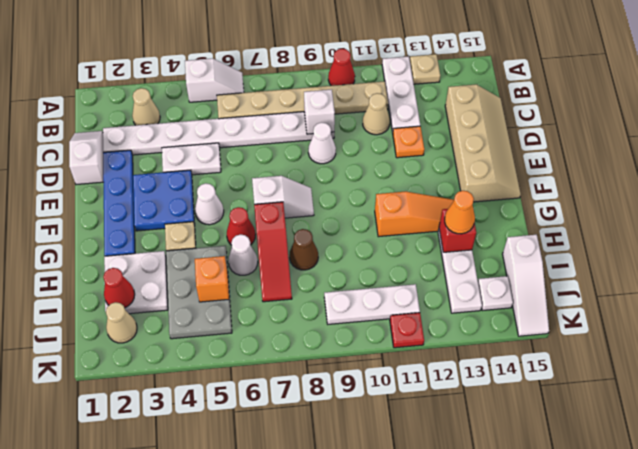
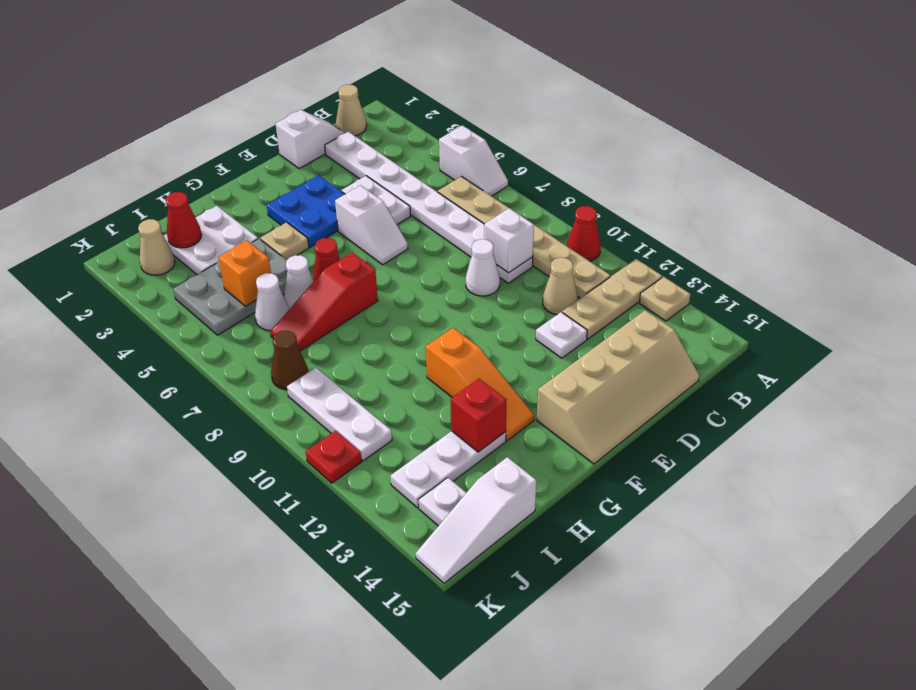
white plate A12:C12 level 1 -> tan plate A12:C12 level 1
tan cone B3 level 1 -> tan cone B1 level 1
blue plate D2:G2 level 1 -> none
orange plate D12 level 1 -> white plate D12 level 1
white cone F5 level 1 -> white cone I6 level 1
white slope F7:F8 level 1 top 7 -> white slope E5:E6 level 1 top 5
brown cone H8 level 1 -> brown cone J8 level 1
orange cone H13 level 3 -> none

